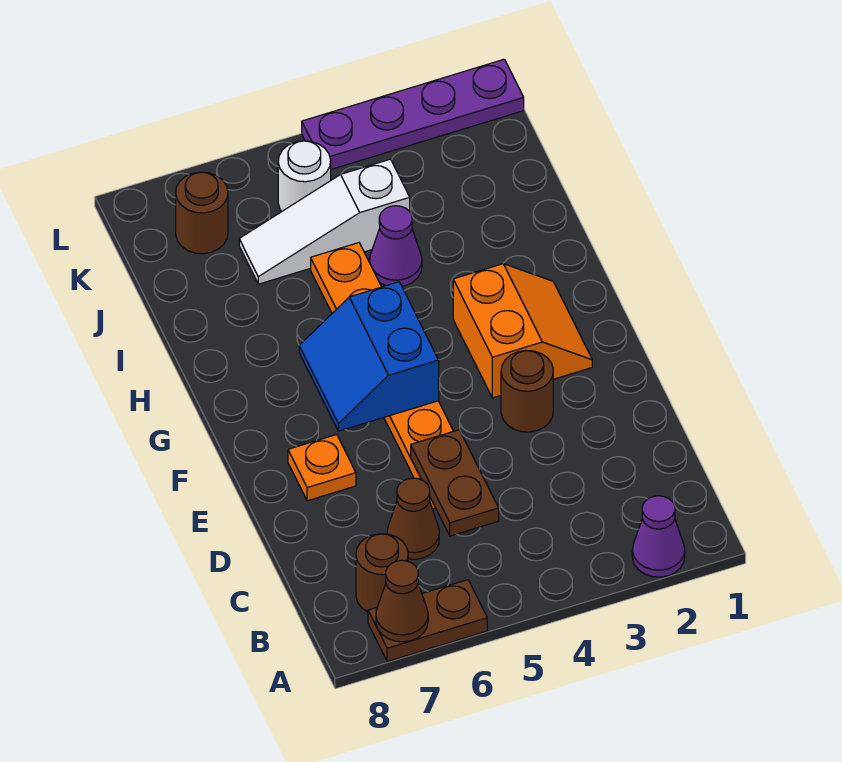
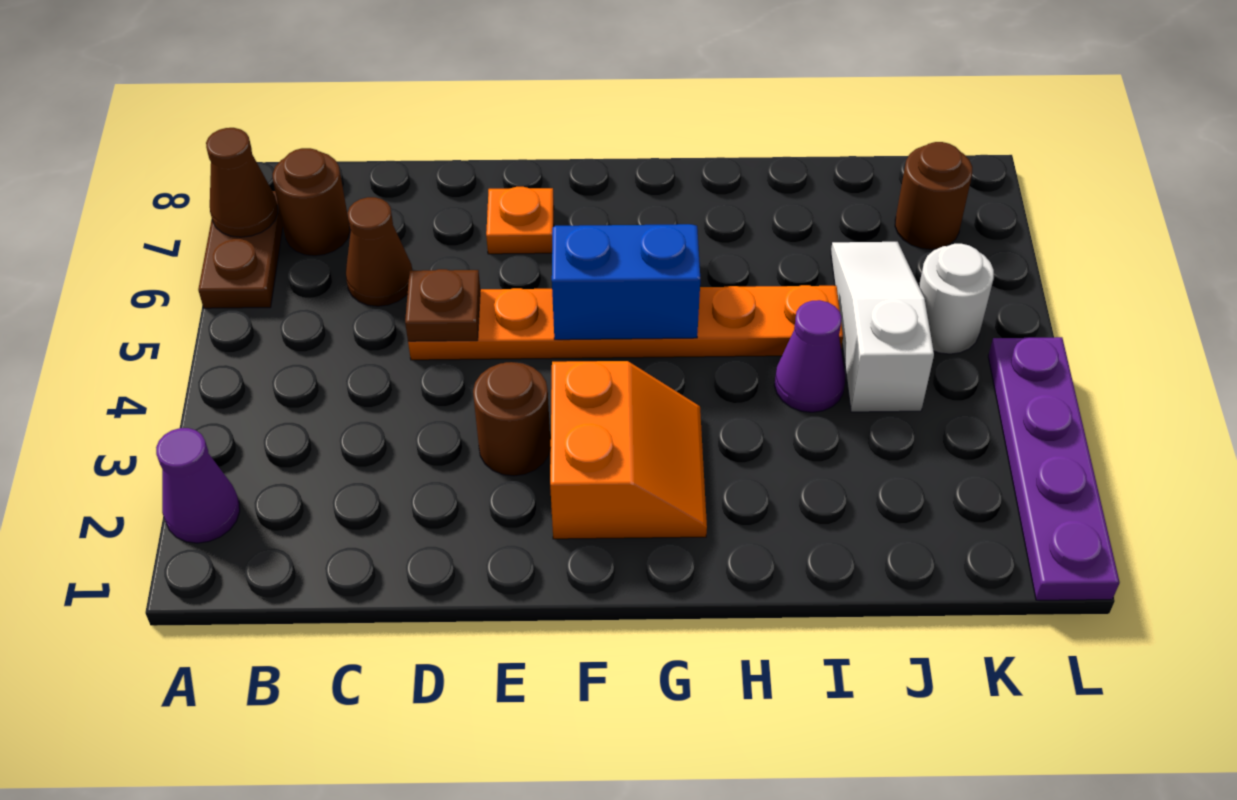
brown plate C5:D5 level 2 -> brown plate D5 level 2
orange slope F2:G3 level 1 top 3 -> orange slope F2:G3 level 1 top F

